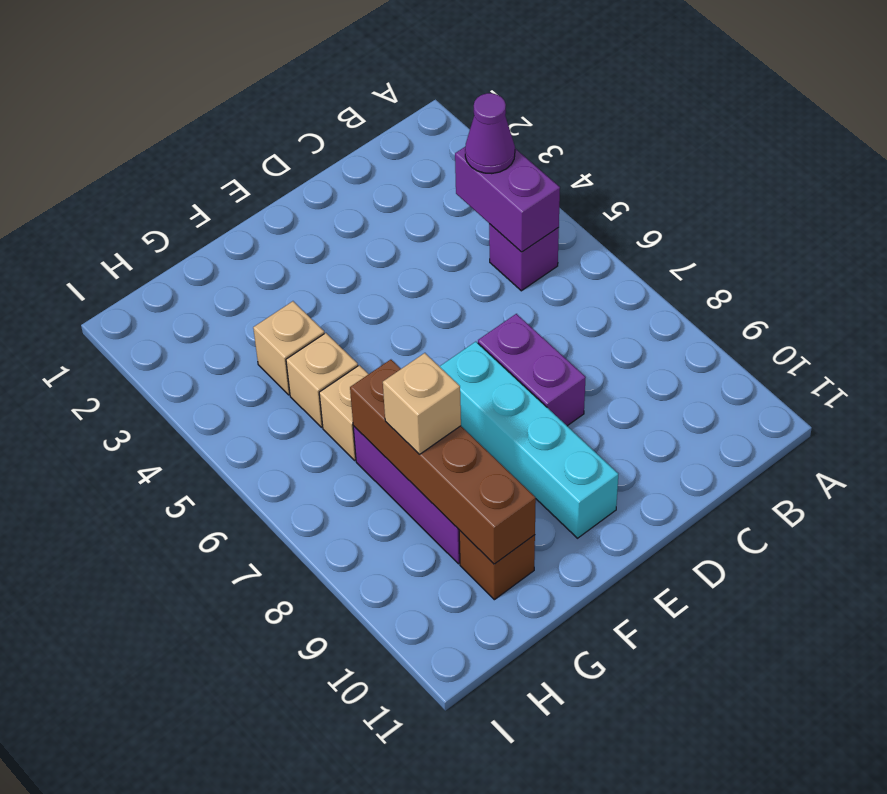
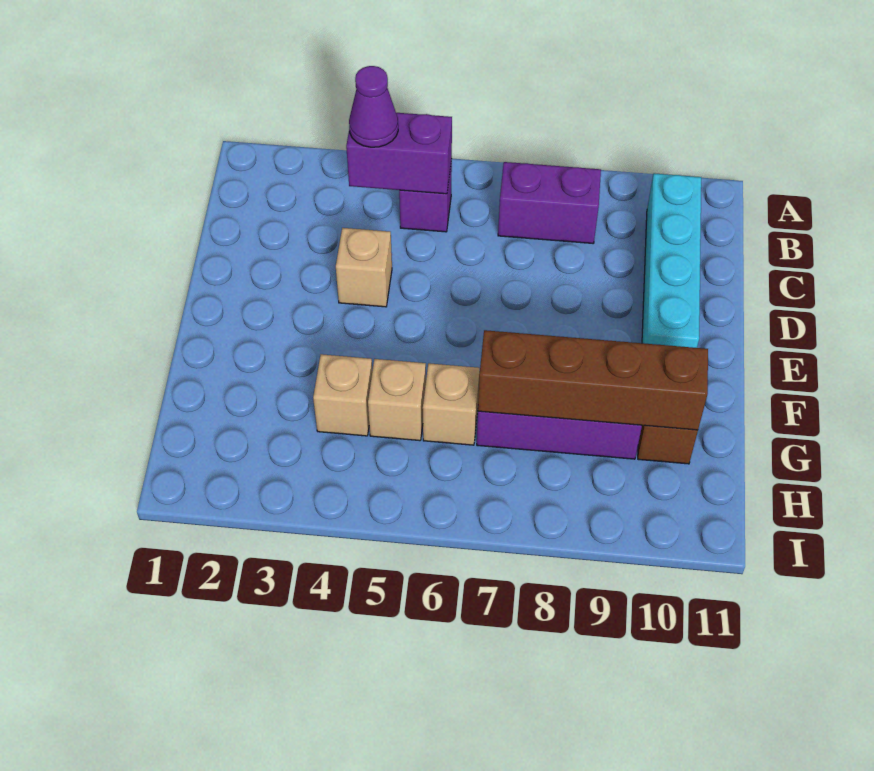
purple brick D7:D8 level 1 -> purple brick B7:B8 level 1
cyan brick E7:E10 level 1 -> cyan brick B10:E10 level 1
tan brick G8 level 3 -> tan brick D4 level 1

